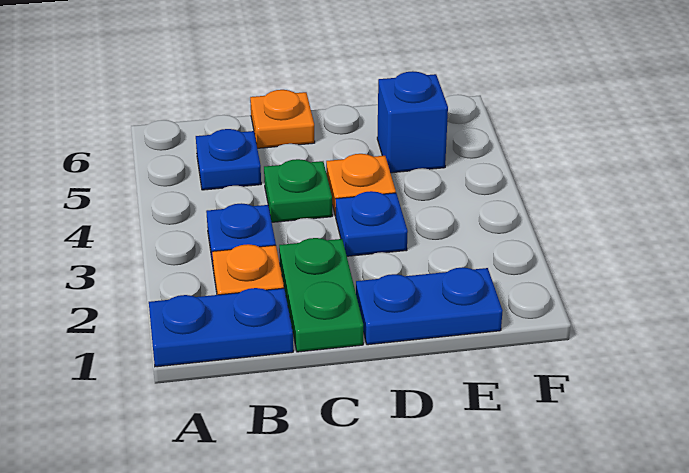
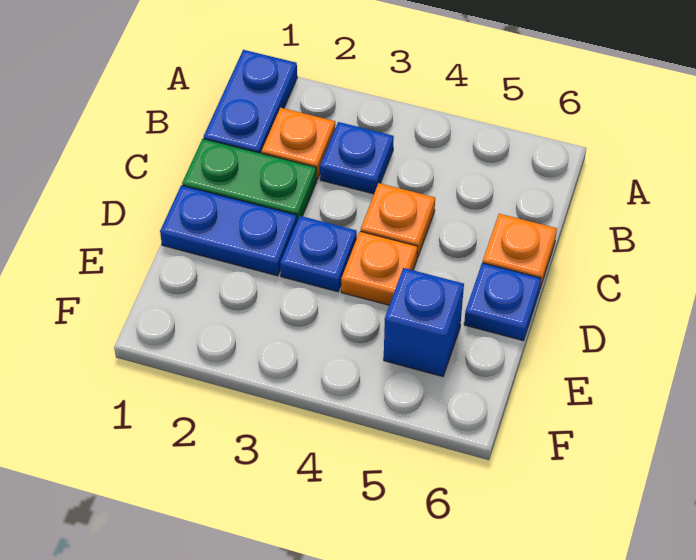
blue plate B5 level 1 -> blue plate D6 level 1
green plate C4 level 1 -> orange plate C4 level 1
blue plate D1:E1 level 1 -> blue plate D1:D2 level 1

